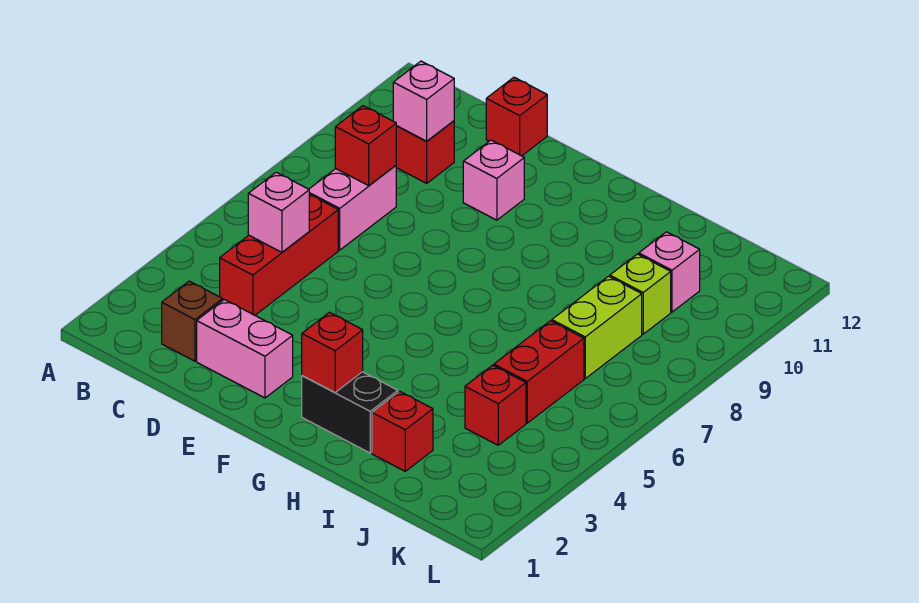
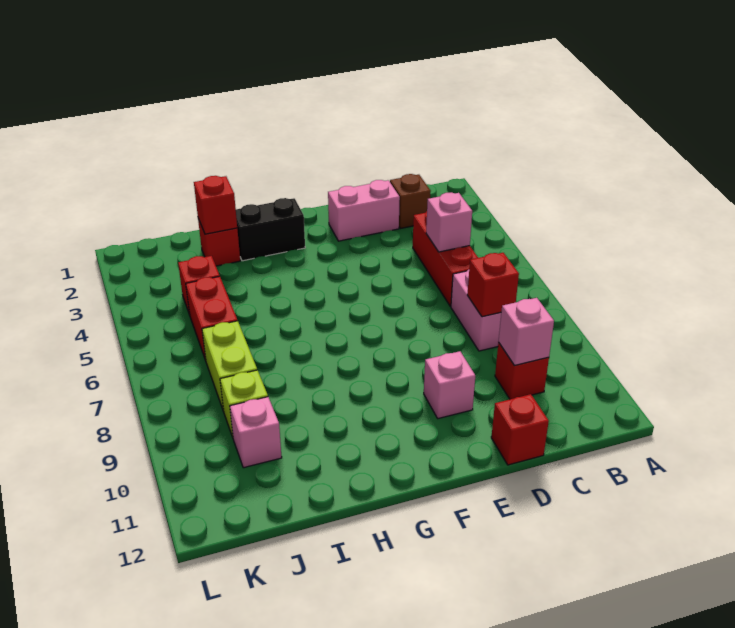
red brick G2 level 2 -> red brick I2 level 2

